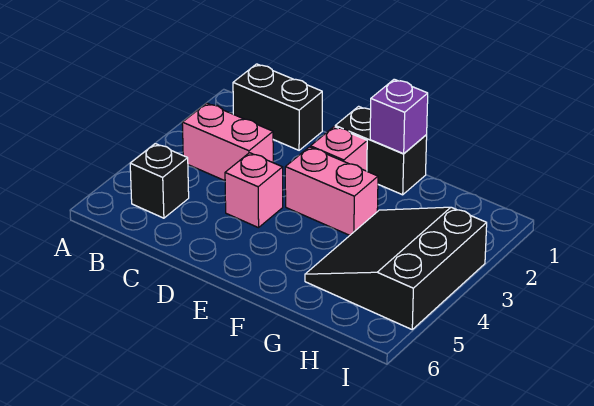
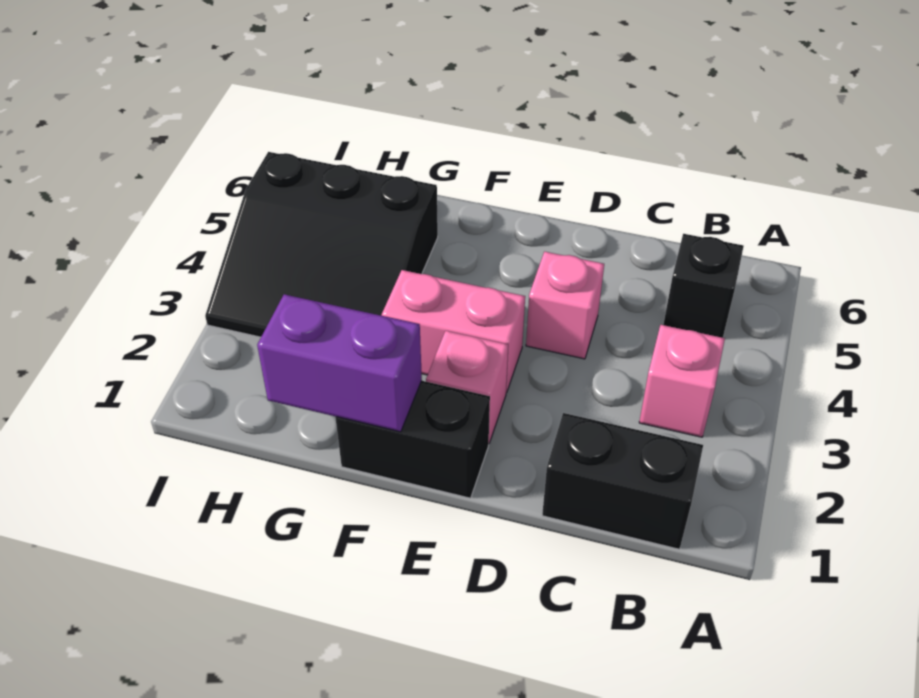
pink brick B3:C3 level 1 -> pink brick B3 level 1
purple brick F1 level 2 -> purple brick F1:G1 level 2
black slope G3:I5 level 1 top I -> black slope G3:I5 level 1 top 5

